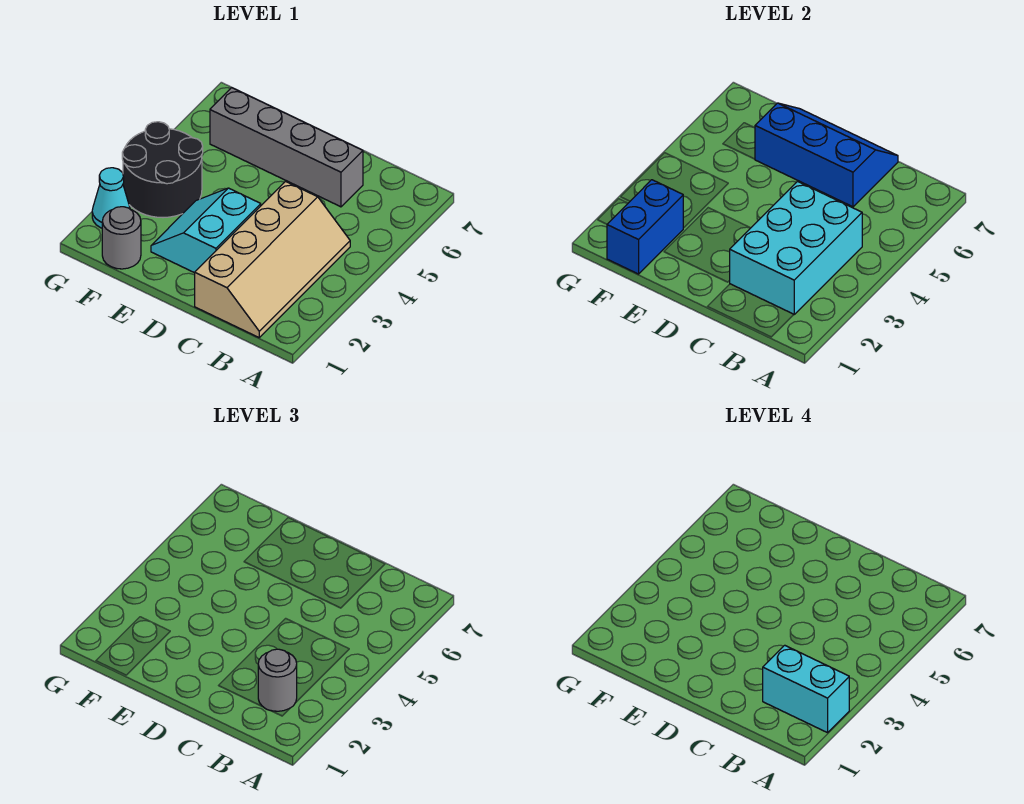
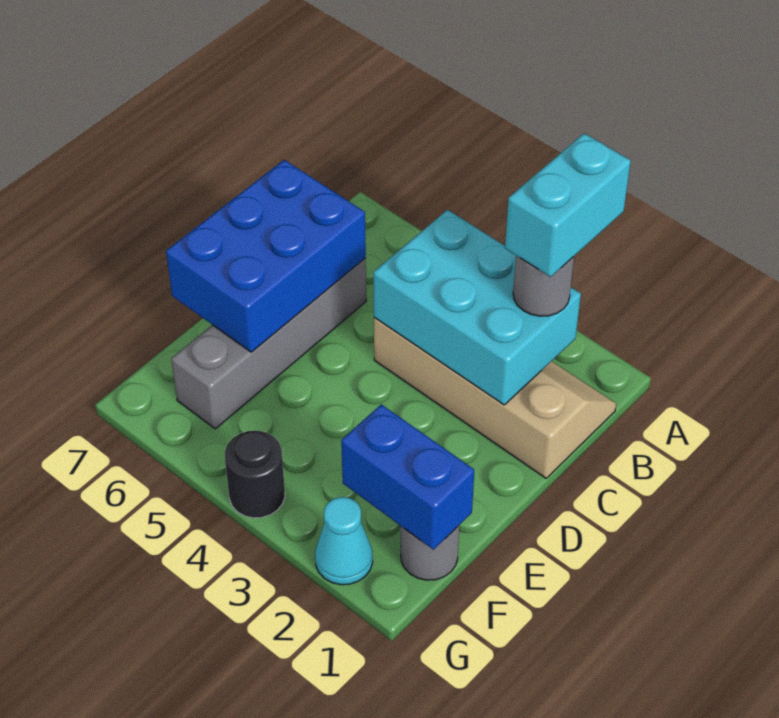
blue slope C6:E7 level 2 top 6 -> blue brick C6:E7 level 2
cyan slope D2:E3 level 1 top D -> none
black round brick F3:G4 level 1 -> black round brick G4 level 1

